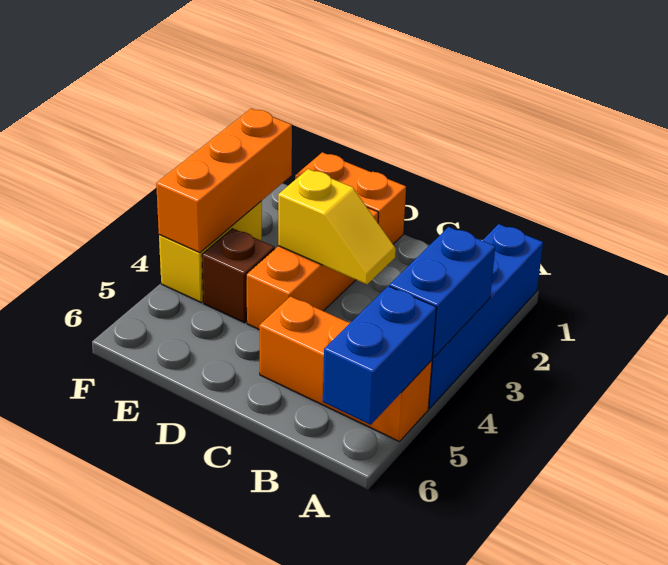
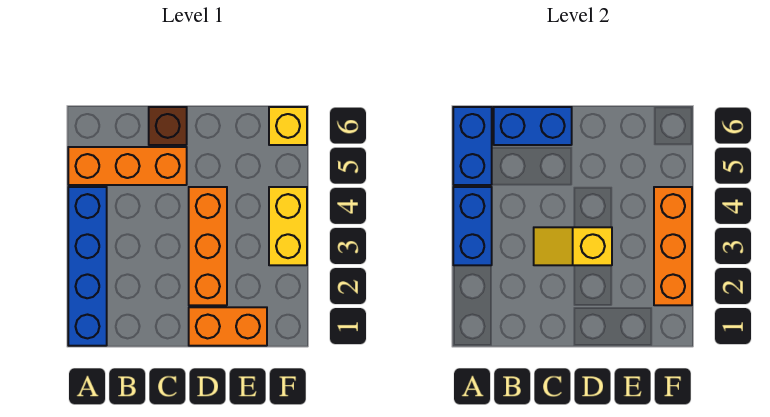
none -> blue brick B6:C6 level 2
brown brick E4 level 1 -> brown brick C6 level 1
none -> yellow brick F6 level 1

